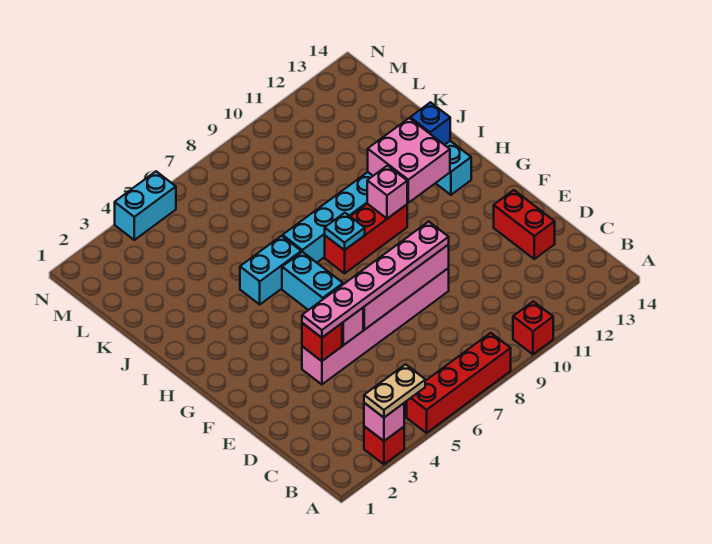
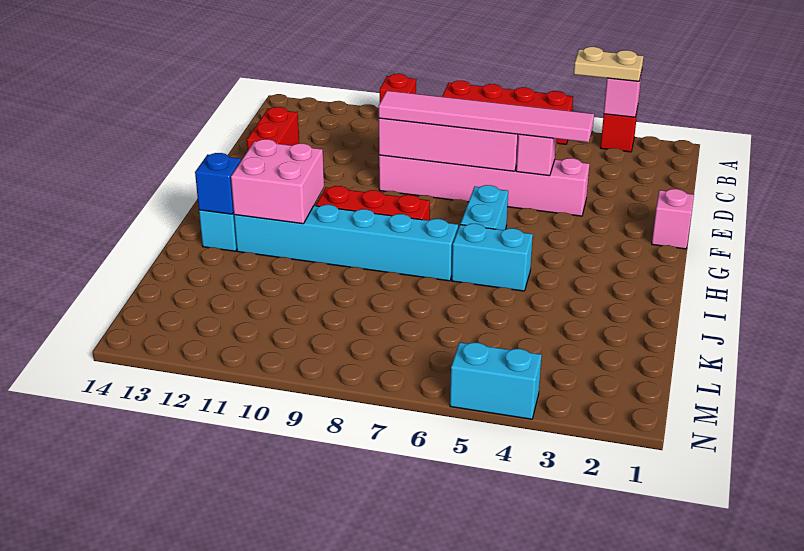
red brick E4 level 2 -> none
pink plate E4:E9 level 3 -> pink tile E4:E9 level 3
cyan plate H8 level 2 -> none
pink brick H10 level 2 -> pink brick F1 level 1

